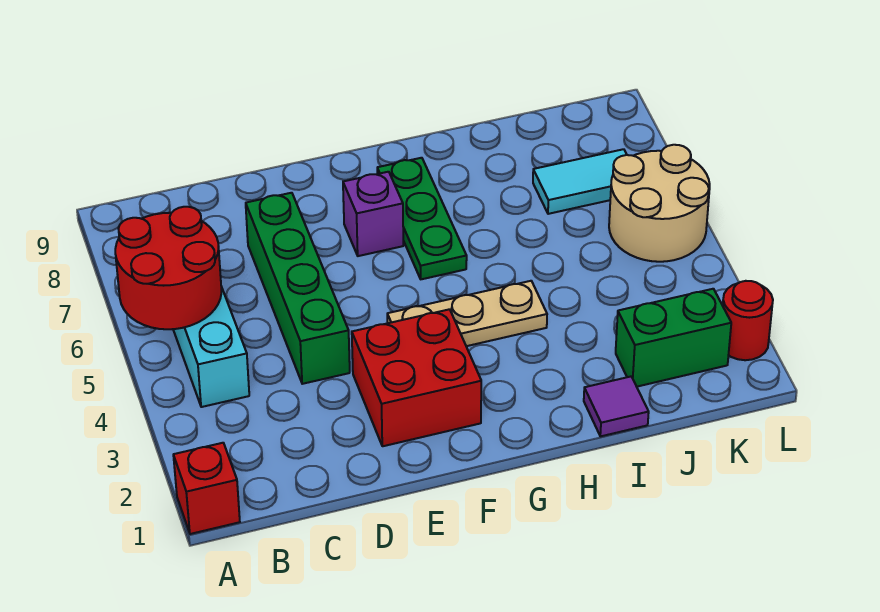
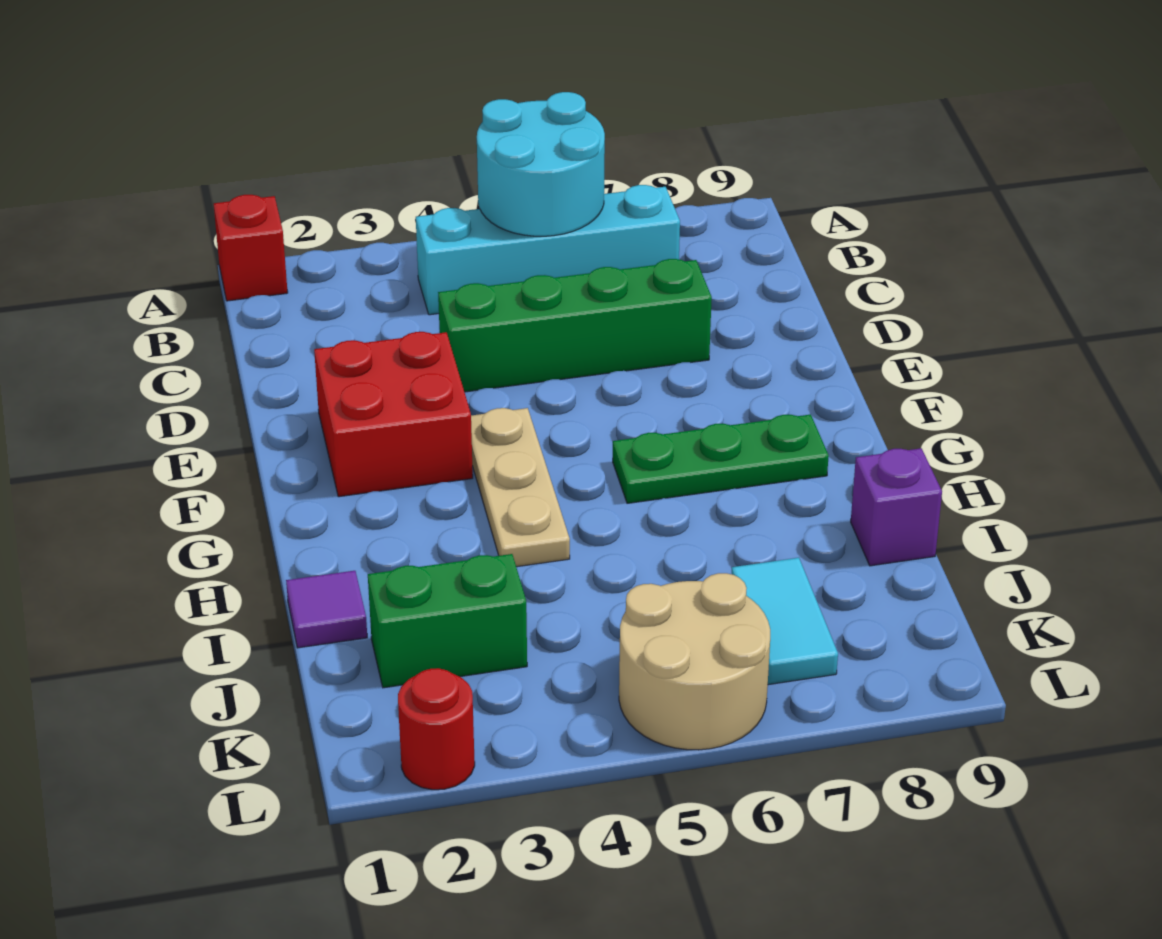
red round brick A5:B6 level 2 -> cyan round brick A5:B6 level 2
purple brick F7 level 1 -> purple brick I9 level 1
green brick J2:K2 level 1 -> green brick J2:J3 level 1

